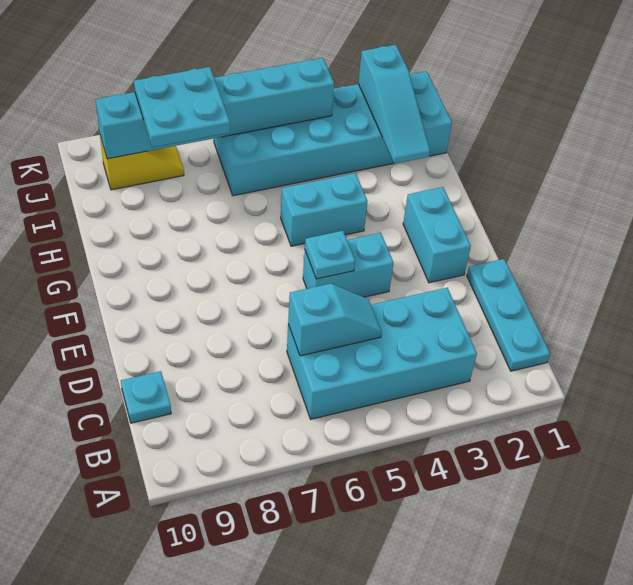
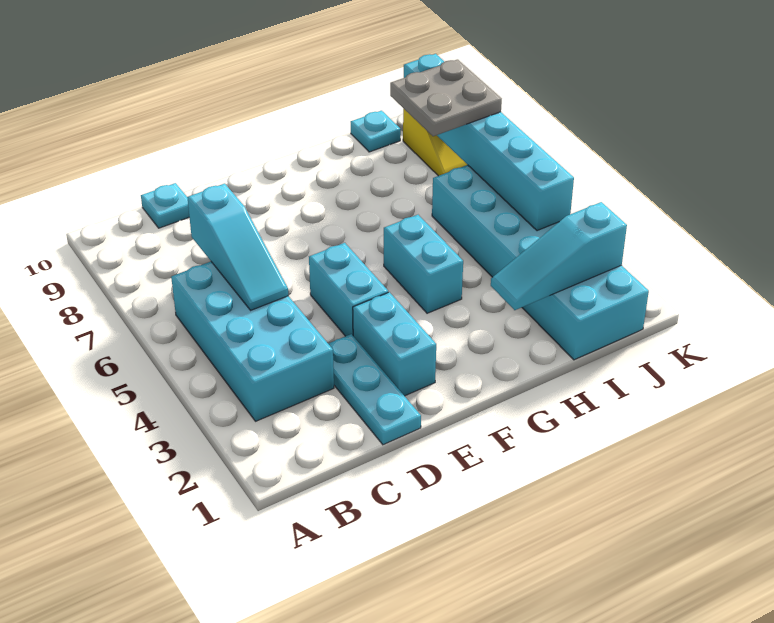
cyan plate B1:D1 level 1 -> cyan plate D1:D3 level 1
cyan slope C5:C6 level 2 top 6 -> cyan slope C5:C7 level 2 top 7
cyan brick E2:F2 level 1 -> cyan brick E2:E3 level 1
cyan plate E5 level 2 -> cyan plate I10 level 1
cyan plate I7:J8 level 3 -> grey plate I7:J8 level 3

